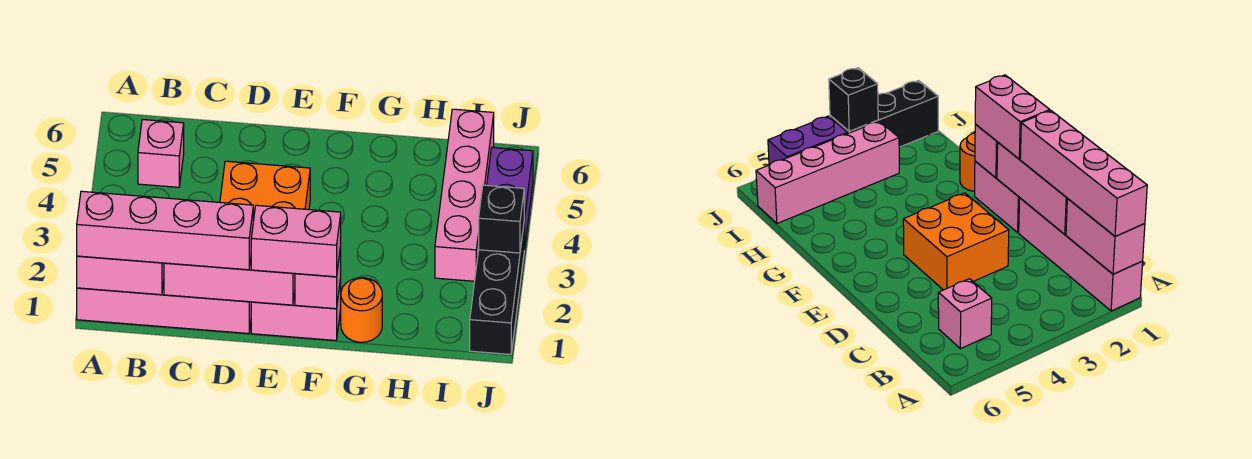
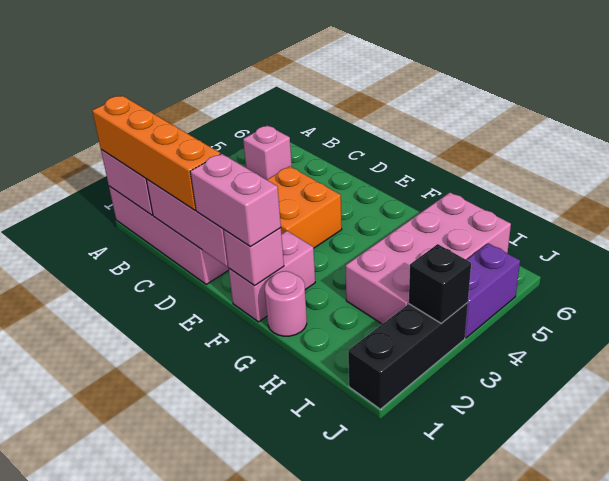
pink brick A1:D1 level 3 -> orange brick A1:D1 level 3
pink brick E1:F1 level 1 -> pink brick F1:F2 level 1
orange round brick G1 level 1 -> pink round brick G1 level 1
pink brick I3:I6 level 1 -> pink brick H3:I6 level 1

